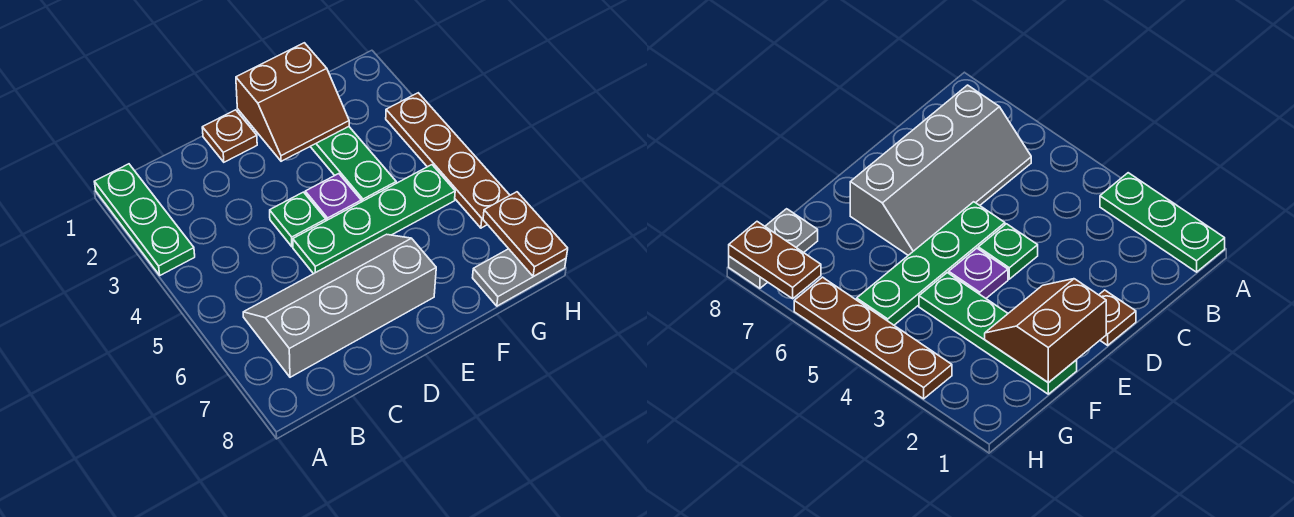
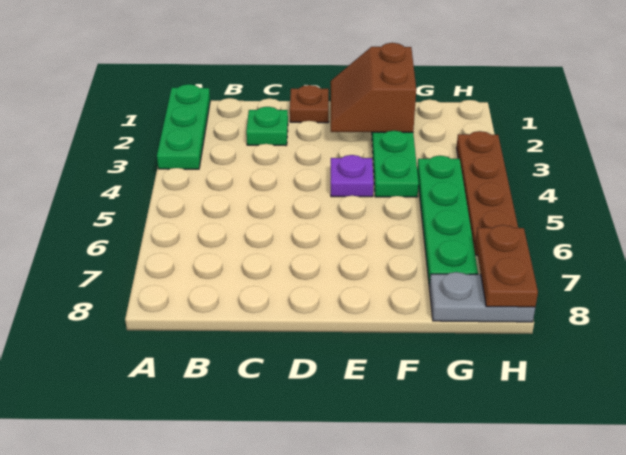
grey slope B6:E7 level 1 top 7 -> none
green plate D4 level 1 -> green plate C2 level 1
green plate D5:G5 level 1 -> green plate G4:G7 level 1
brown slope E1:F2 level 2 top 1 -> brown slope E1:F2 level 2 top F

